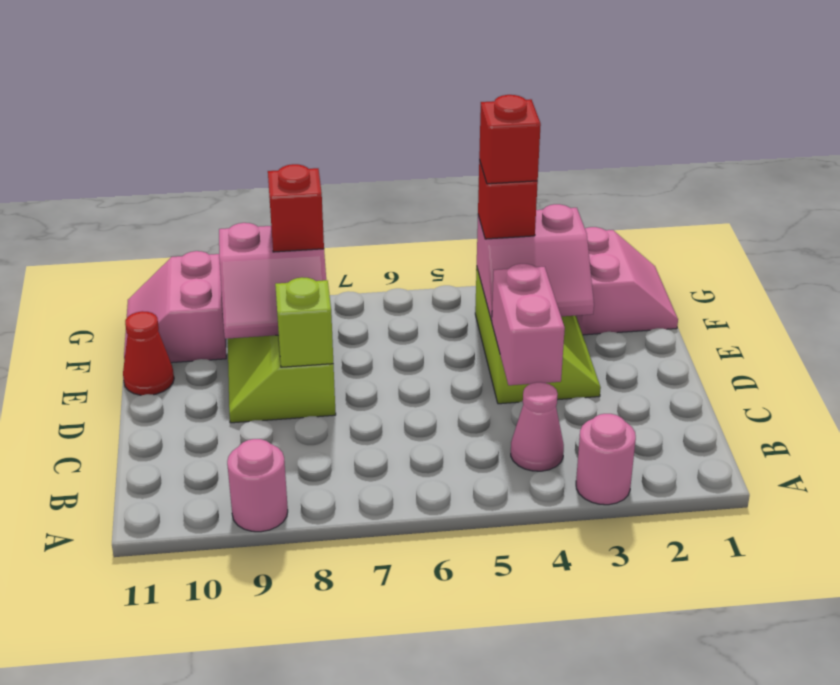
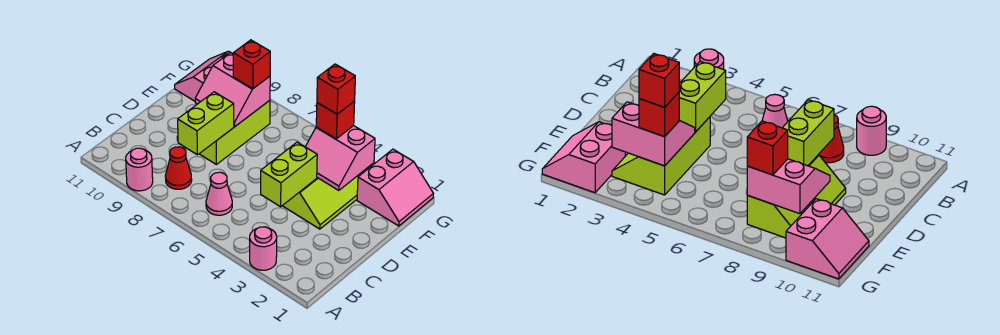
pink cone B4 level 1 -> pink cone B6 level 1
pink brick C4:D4 level 2 -> lime brick C4:D4 level 2
lime brick D8 level 2 -> lime brick C8:D8 level 2
red cone E11 level 1 -> red cone B8 level 1

